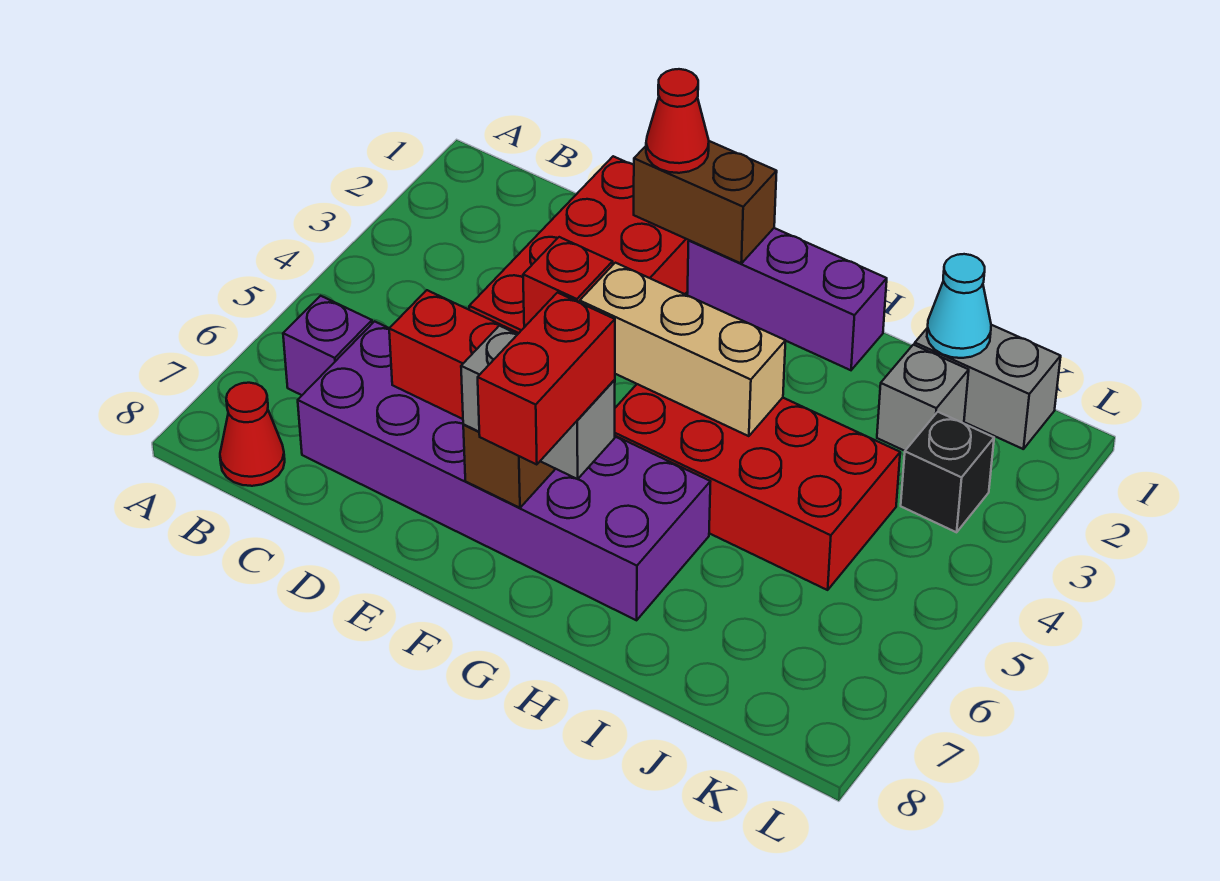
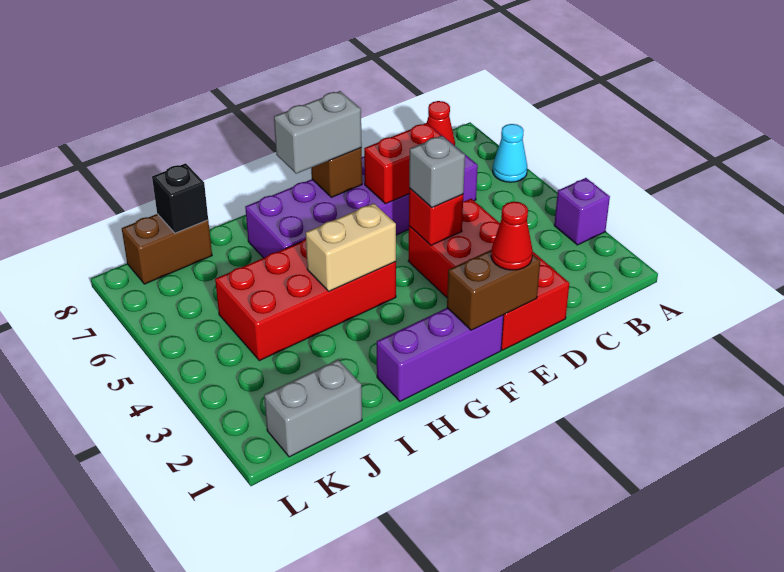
purple brick B6 level 1 -> purple brick A3 level 1
tan brick F4:H4 level 2 -> tan brick G4:H4 level 2
red brick G7:G8 level 4 -> none
cyan cone J1 level 2 -> cyan cone A6 level 1
grey brick J2 level 1 -> grey brick E4 level 3
none -> brown brick J8:K8 level 1
black brick K3 level 1 -> black brick J8 level 2

